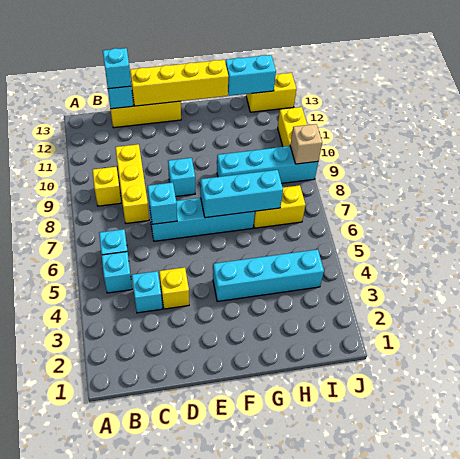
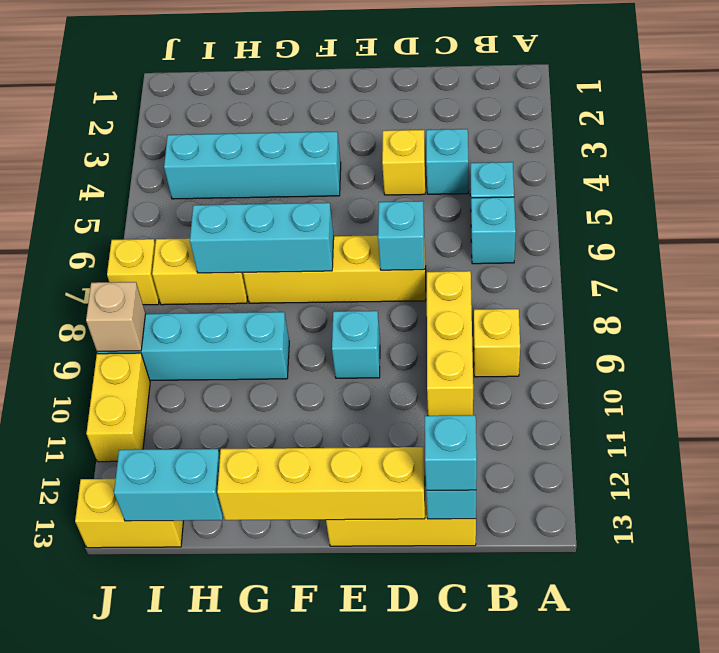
cyan brick D7:G7 level 1 -> yellow brick D7:G7 level 1
none -> yellow brick J7 level 1

